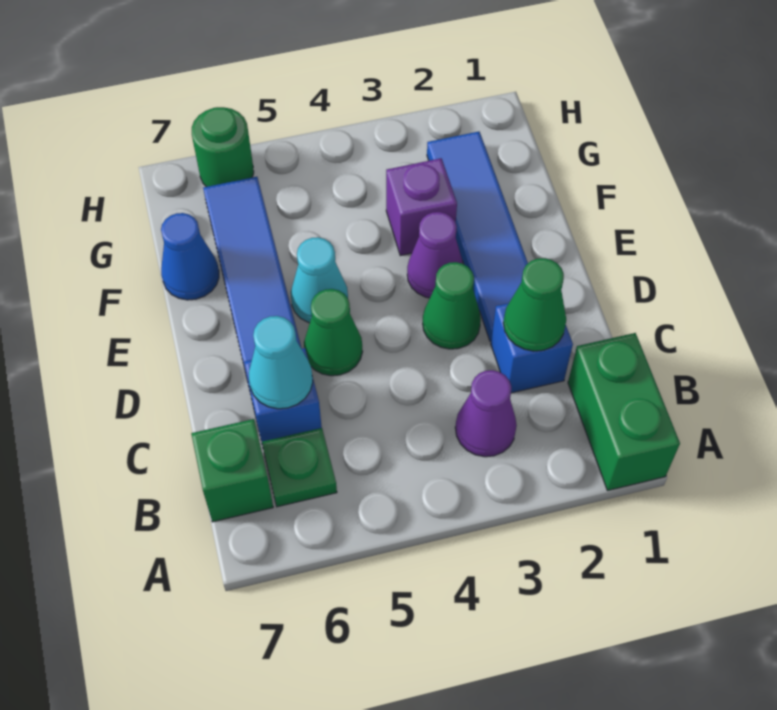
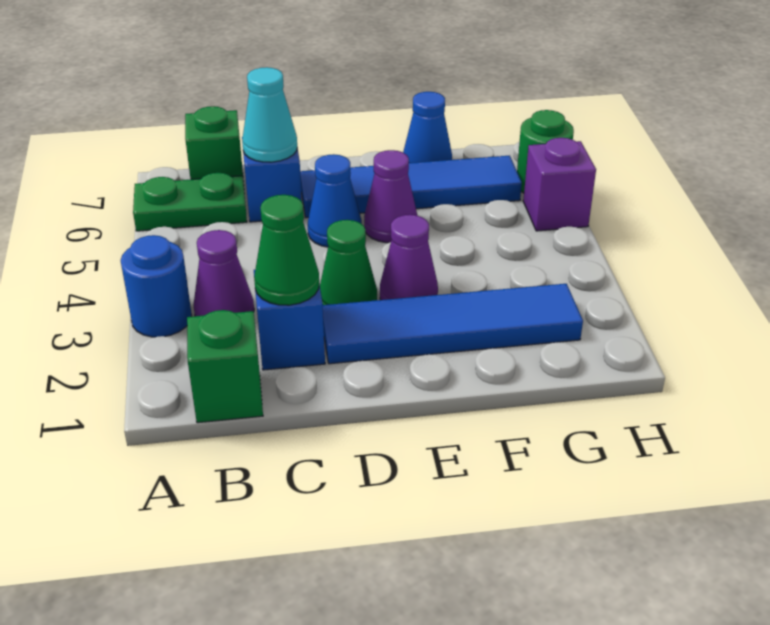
green brick A1:B1 level 1 -> green brick B1 level 1
none -> blue round brick A3 level 1
green plate B6 level 1 -> green plate A6:B6 level 1
green cone D5 level 1 -> blue cone D5 level 1
cyan cone E5 level 1 -> purple cone E5 level 1
purple brick F3 level 1 -> purple brick H5 level 1

